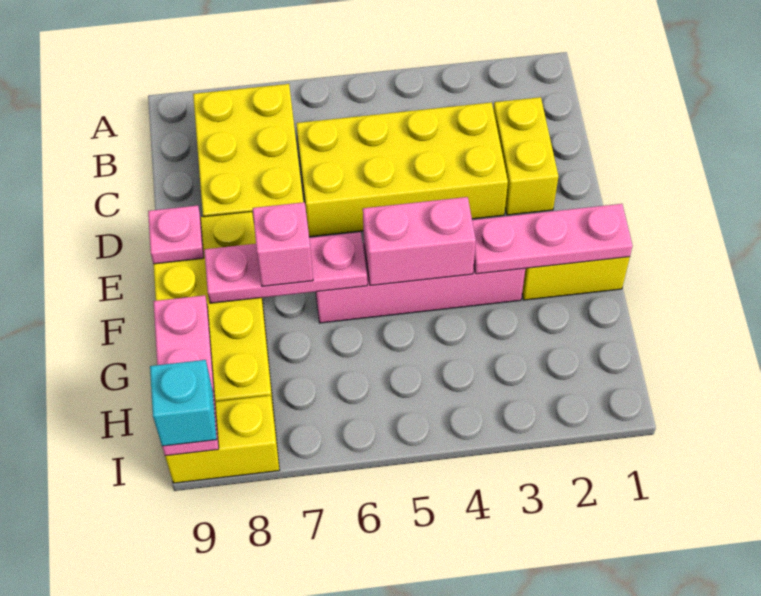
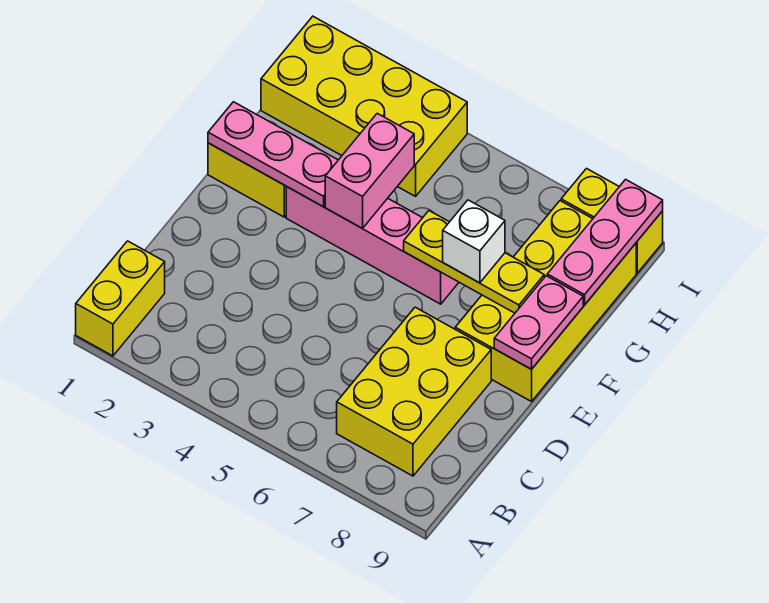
yellow brick C2:D2 level 1 -> yellow brick A1:B1 level 1
yellow brick C3:D6 level 1 -> yellow brick H1:I4 level 1
pink plate E9 level 2 -> pink plate E9:F9 level 2
pink brick F4:F5 level 2 -> pink brick F4:G4 level 2
pink plate F6:F8 level 2 -> yellow plate F6:F8 level 2
pink brick F7 level 3 -> white brick F7 level 3
cyan brick I9 level 3 -> none

